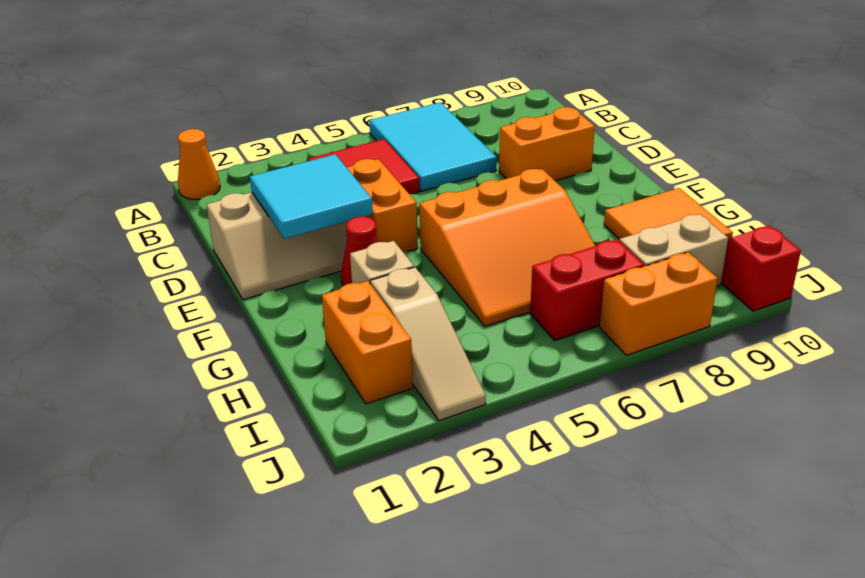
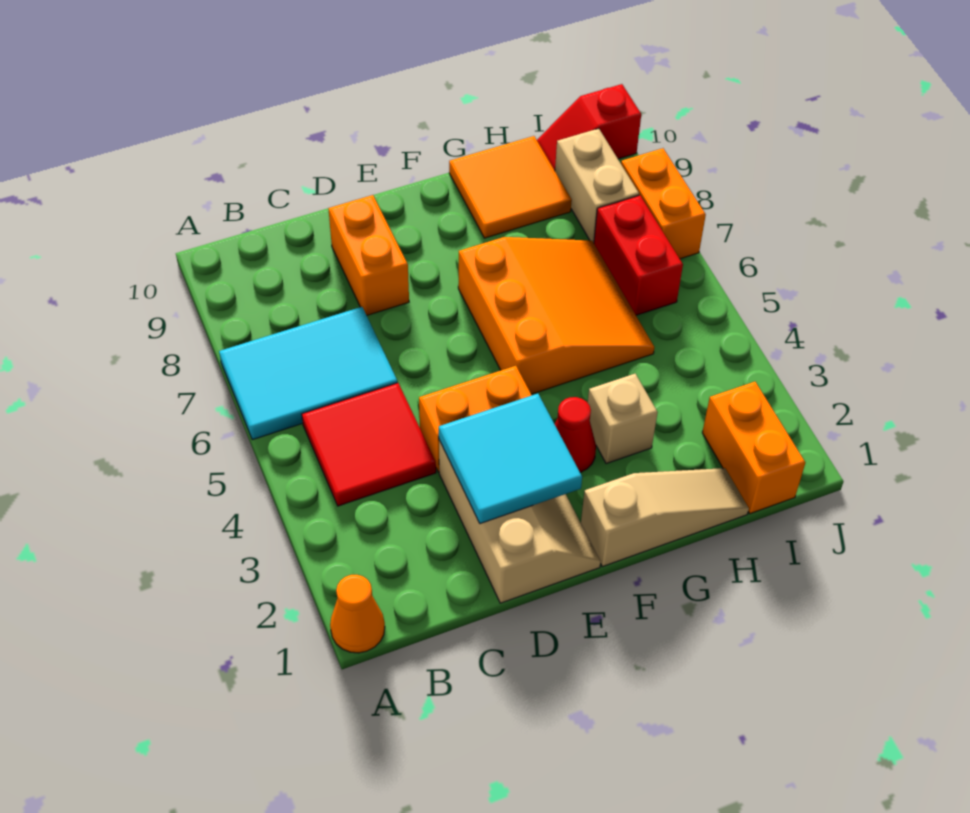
orange brick H2:I2 level 1 -> orange brick I1:I2 level 1
tan slope H3:J3 level 1 top H -> tan slope F1:H1 level 1 top F

